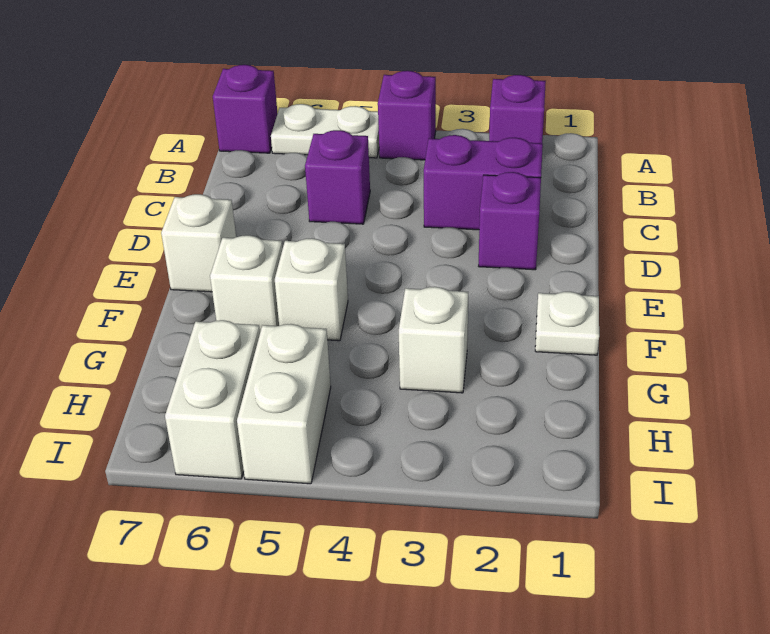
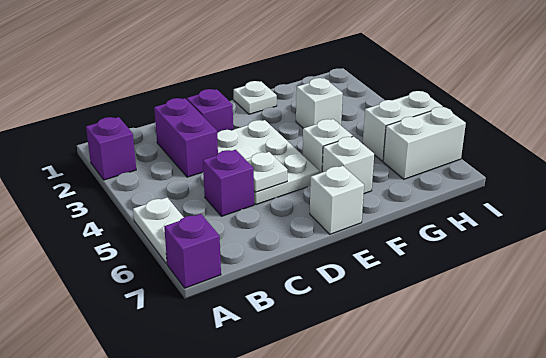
purple brick A4 level 1 -> none
none -> white plate D3:E5 level 1
none -> white plate D5 level 2

